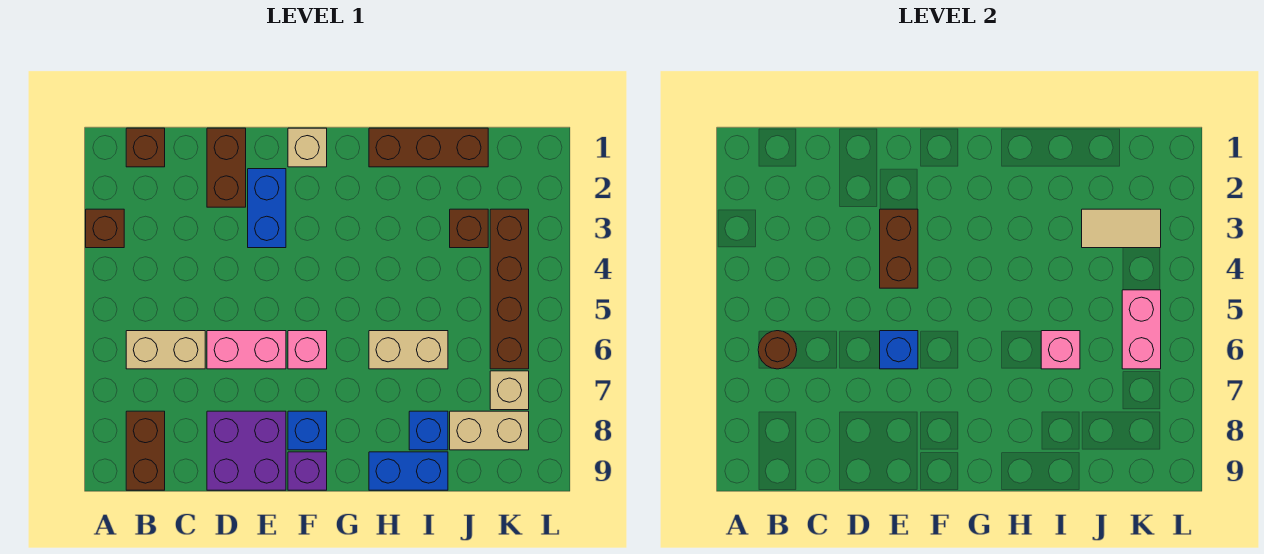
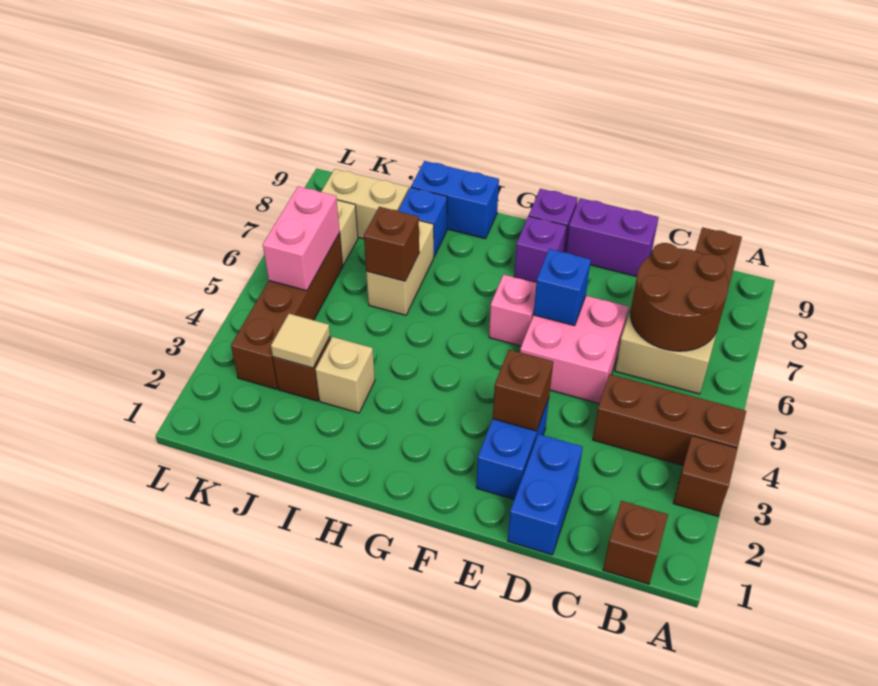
brown round brick B6 level 2 -> brown round brick B6:C7 level 2
brown brick D1:D2 level 1 -> blue brick D1:D2 level 1
pink brick D6:E6 level 1 -> pink brick D5:E6 level 1
purple brick D8:E9 level 1 -> purple brick D9:E9 level 1
brown brick E3:E4 level 2 -> brown brick E3 level 2
tan brick F1 level 1 -> tan brick I3 level 1
blue brick F8 level 1 -> purple brick F8 level 1
brown brick H1:J1 level 1 -> brown brick A4:C4 level 1
tan brick H6:I6 level 1 -> tan brick I6:I7 level 1
pink brick I6 level 2 -> brown brick I6 level 2
tan tile J3:K3 level 2 -> tan tile J3 level 2

